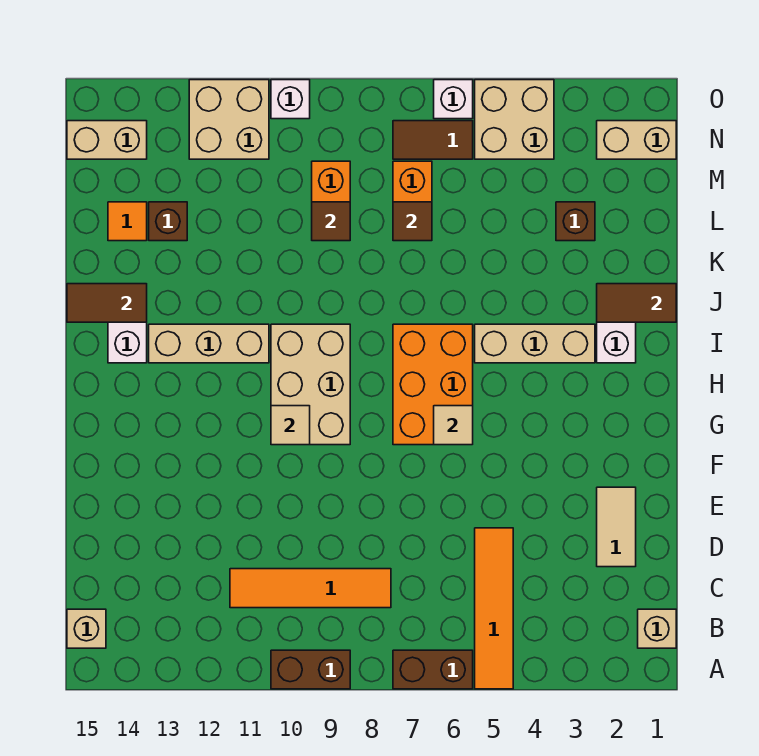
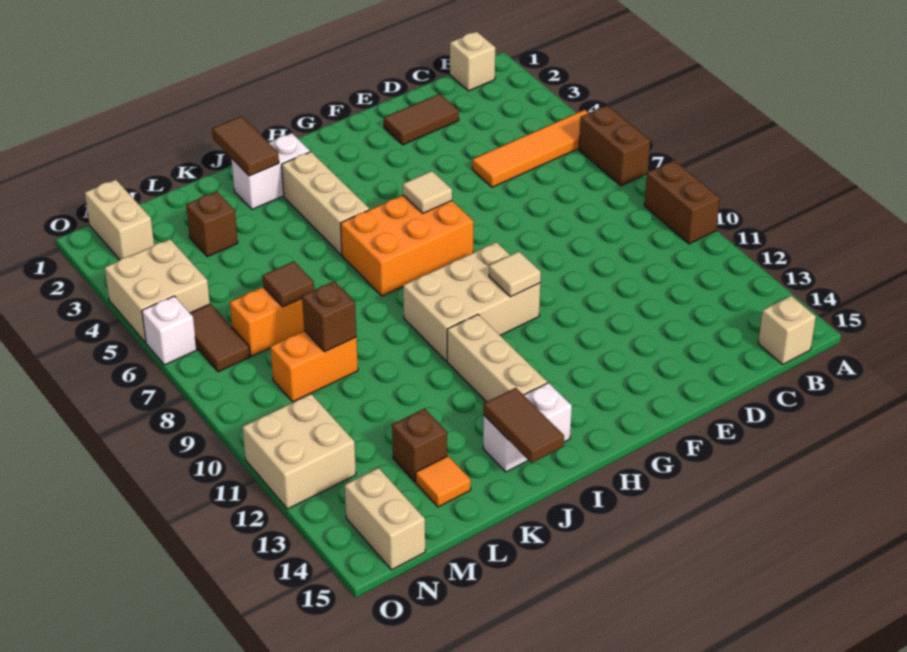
orange tile C8:C11 level 1 -> none
tan tile D2:E2 level 1 -> brown tile D2:E2 level 1
brown tile L9 level 2 -> brown brick L9 level 2
white brick O10 level 1 -> none

